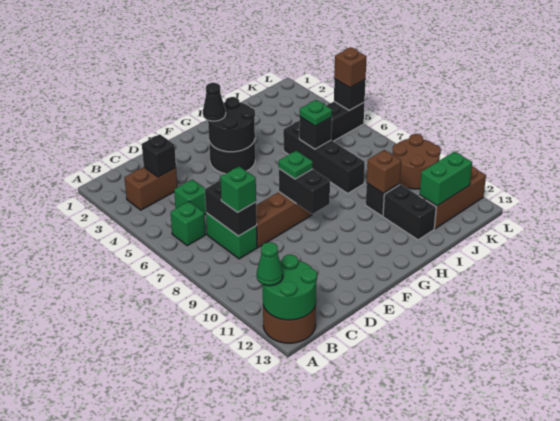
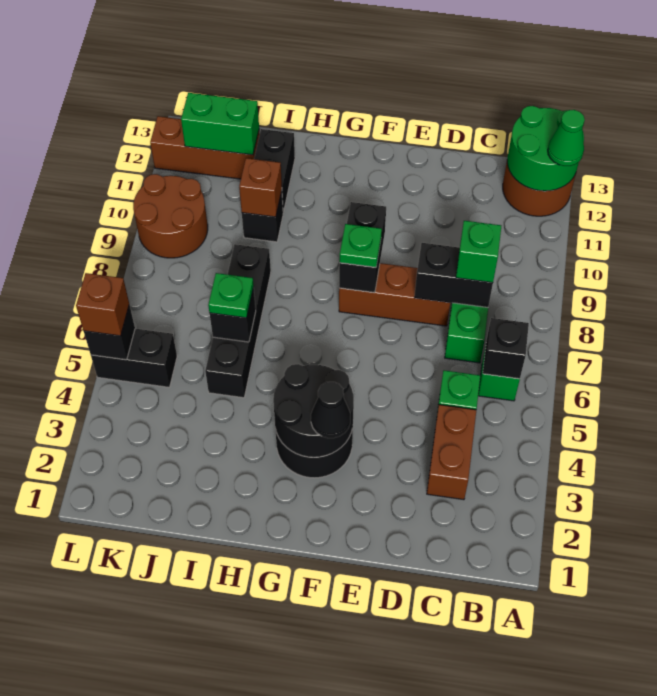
brown brick B3:C3 level 1 -> brown brick C3:C4 level 1
black brick C3 level 2 -> black brick B6 level 2
black brick C7:C8 level 2 -> black brick C8:D8 level 2

